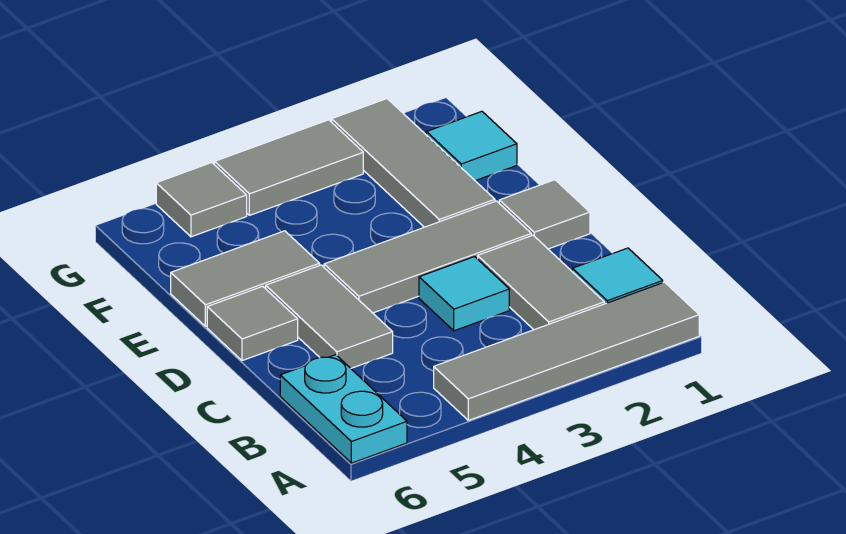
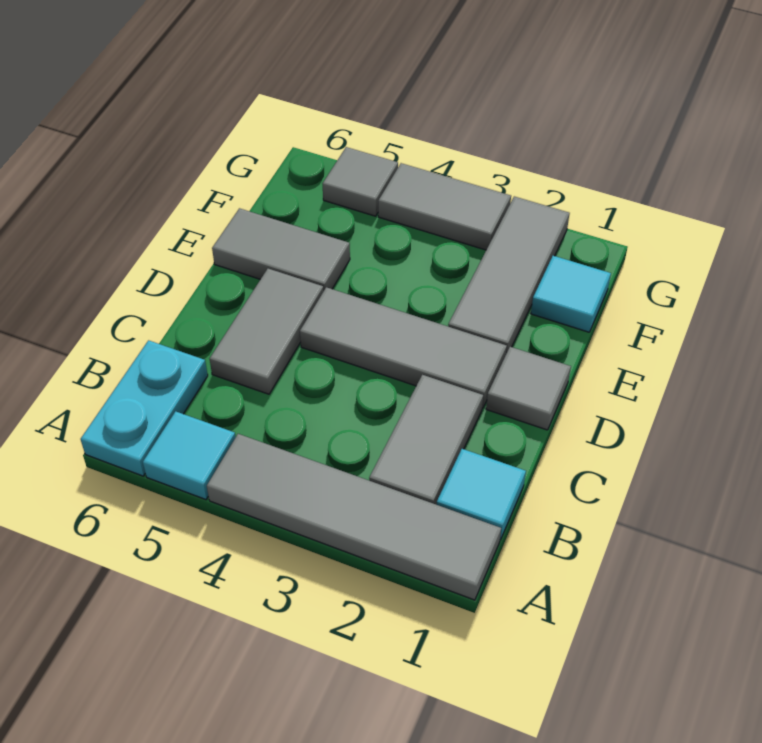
cyan tile C3 level 1 -> cyan tile A5 level 1
grey tile D6 level 1 -> none

